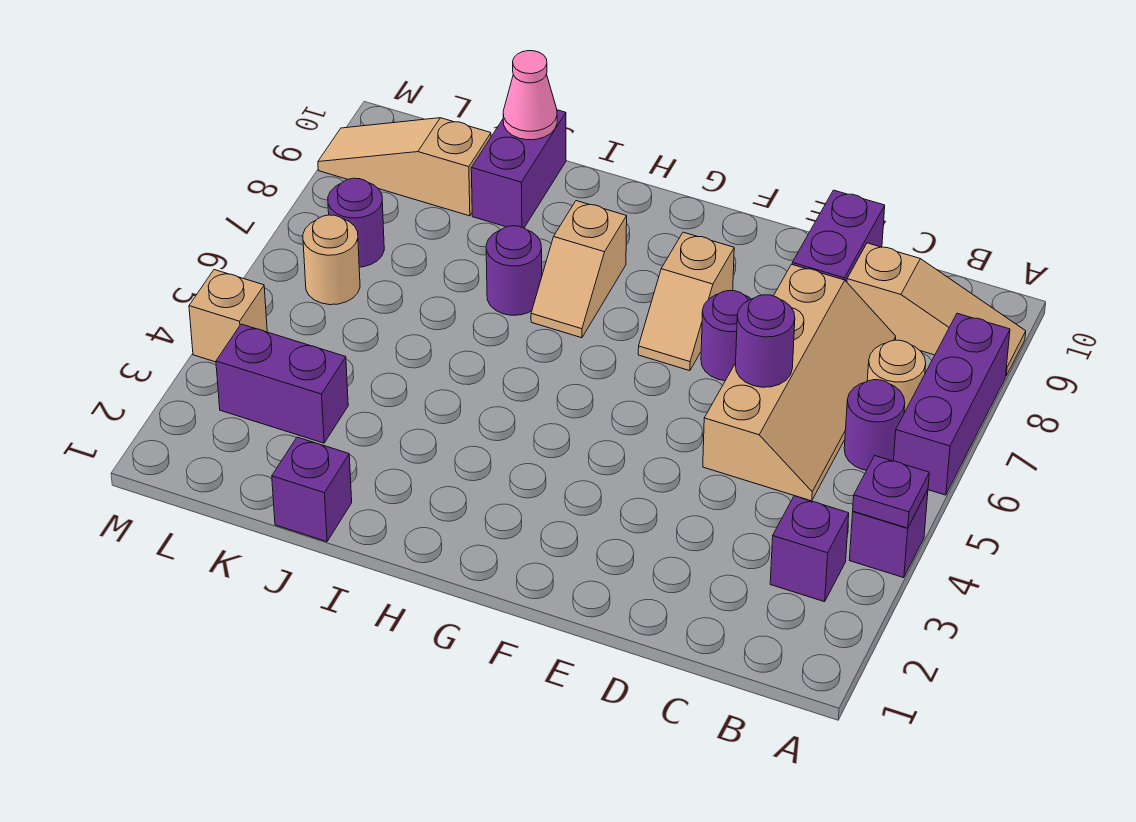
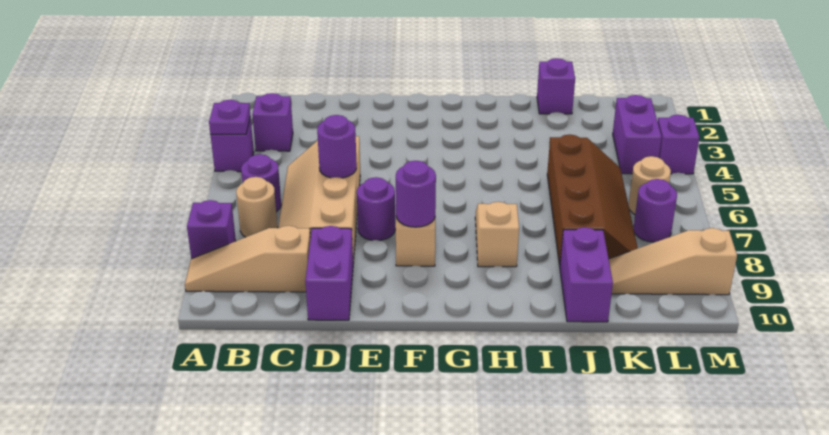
purple brick A6:A8 level 1 -> purple brick A8 level 1
purple round brick I7 level 1 -> purple round brick F8 level 2
none -> brown slope J5:K8 level 1 top J
pink cone J10 level 2 -> none
purple brick K3:L3 level 1 -> purple brick L3:L4 level 1
tan slope K9:M9 level 1 top K -> tan slope K9:M9 level 1 top M
tan brick M4 level 1 -> purple brick M4 level 1

